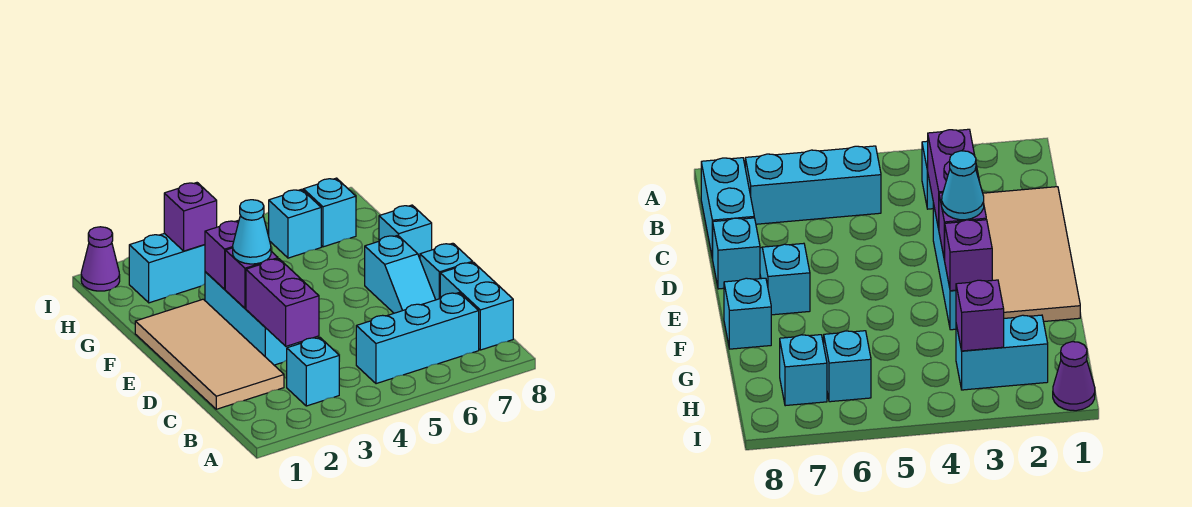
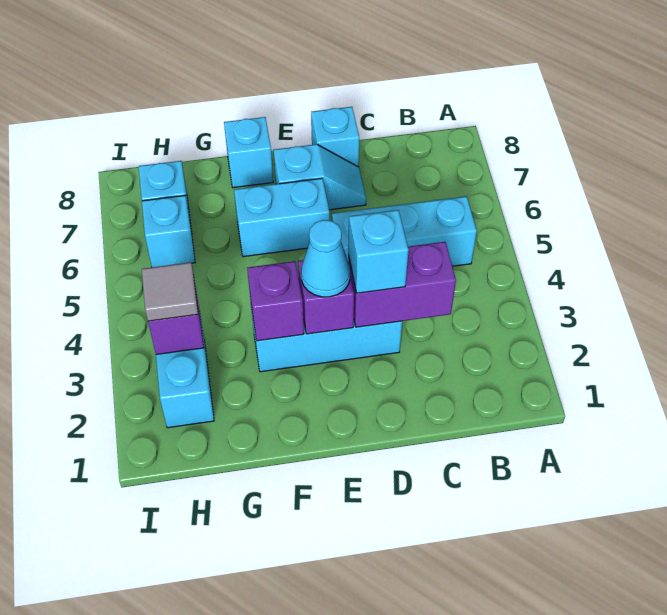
cyan brick B3 level 1 -> cyan brick D3 level 3
cyan brick B5:B7 level 1 -> cyan brick B5:D5 level 1
cyan brick B8:C8 level 1 -> cyan brick E6:F6 level 1
tan tile C1:F2 level 1 -> none
none -> grey tile H3 level 3
purple cone I1 level 1 -> none

